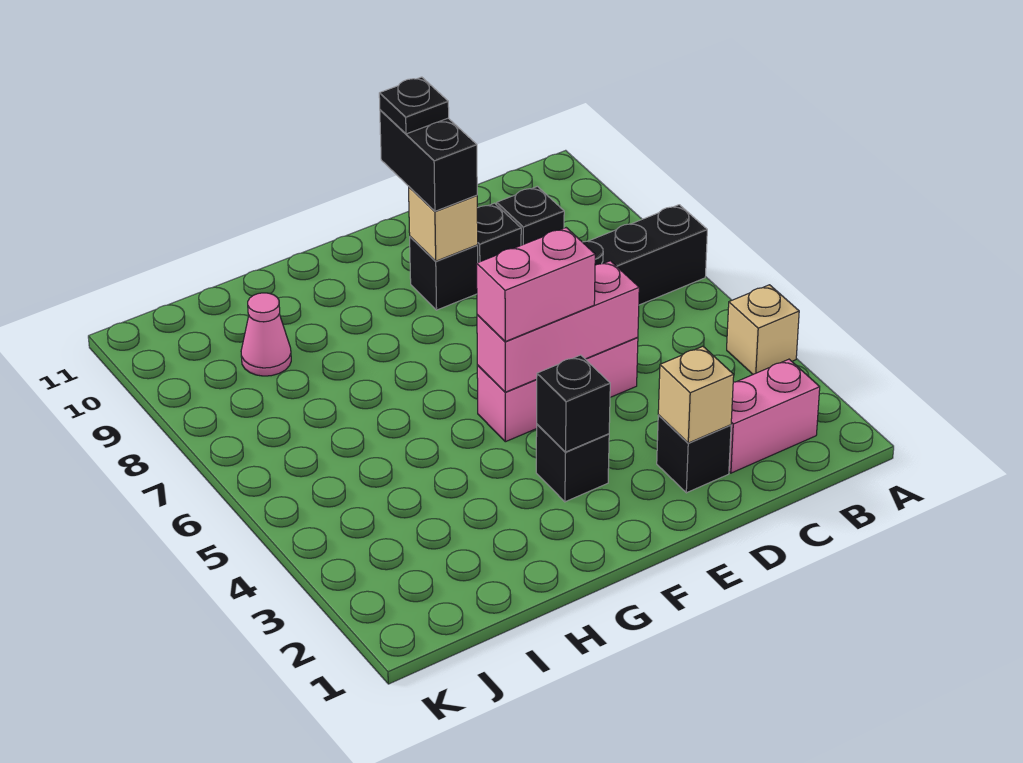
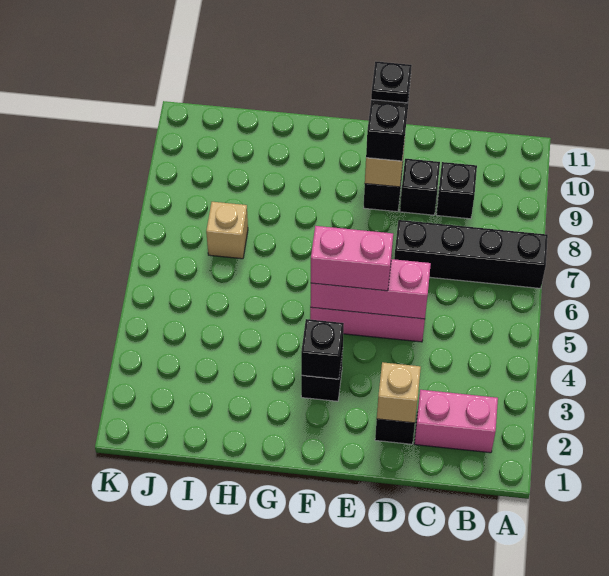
tan brick A4 level 1 -> tan brick I7 level 1
pink cone I9 level 1 -> none

